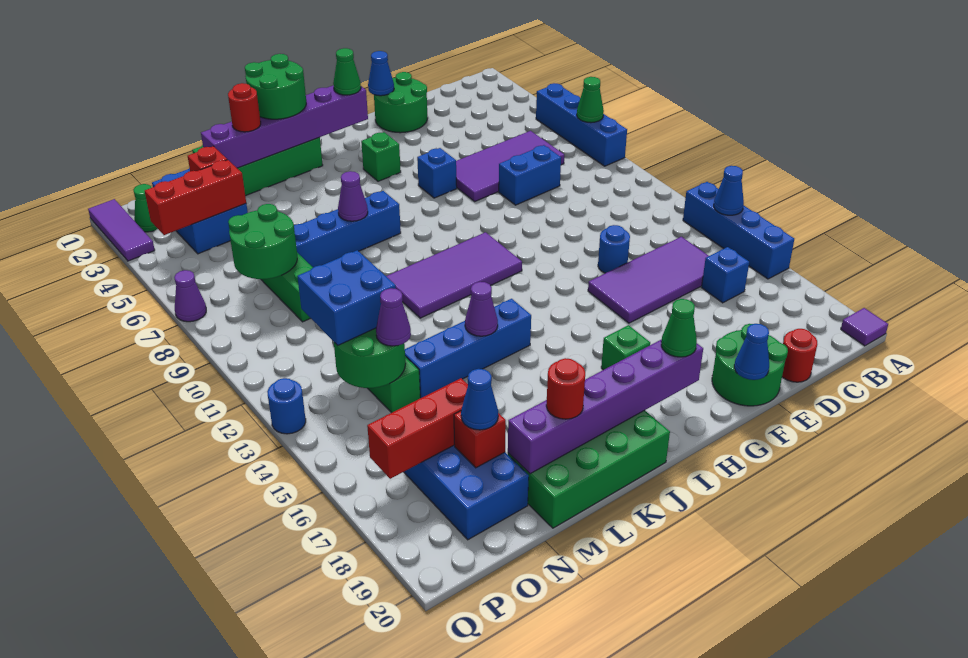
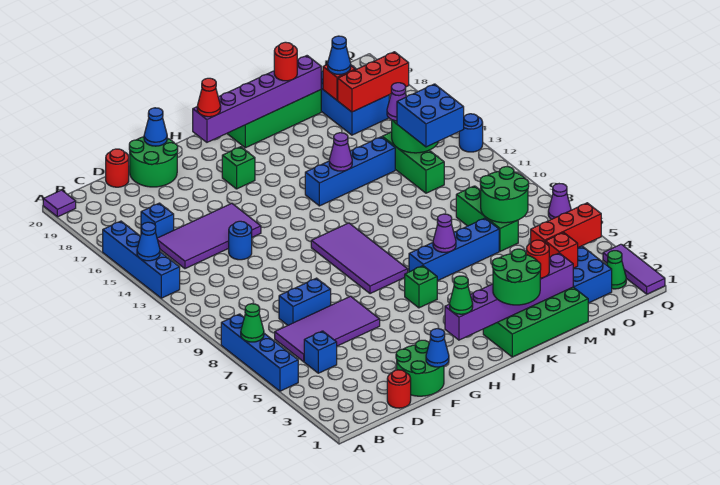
none -> red round brick D1 level 1
blue brick G6 level 1 -> blue brick C5 level 1
green brick H4 level 1 -> green brick I6 level 1
purple tile H10:K11 level 1 -> purple tile H8:I11 level 1
green cone H19 level 3 -> red cone H19 level 3

